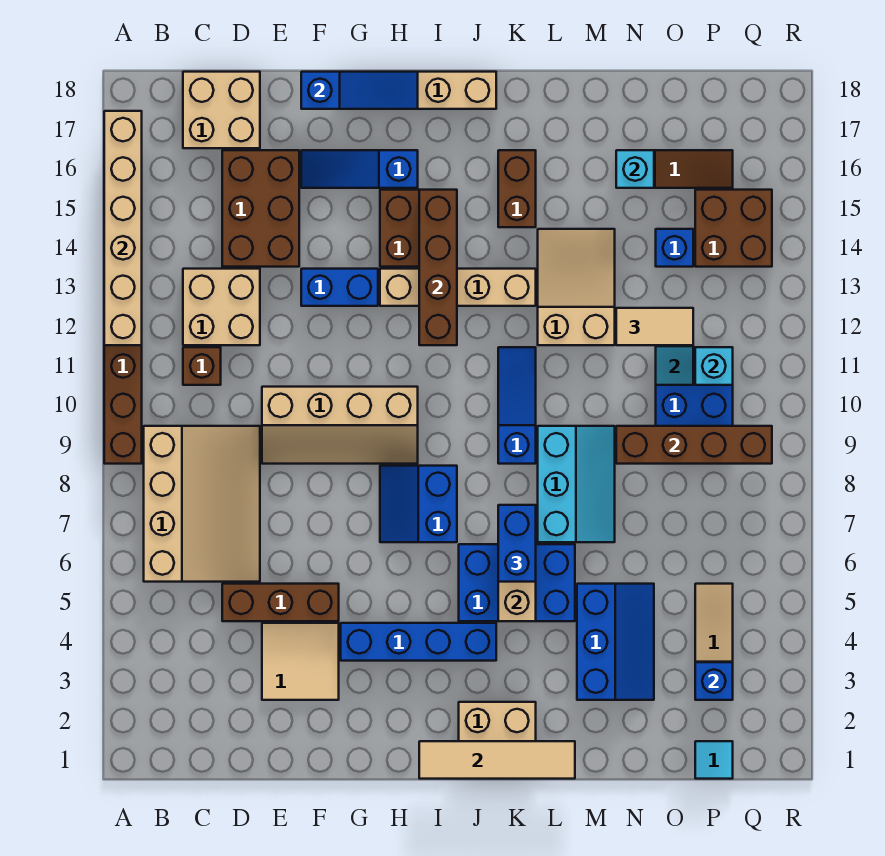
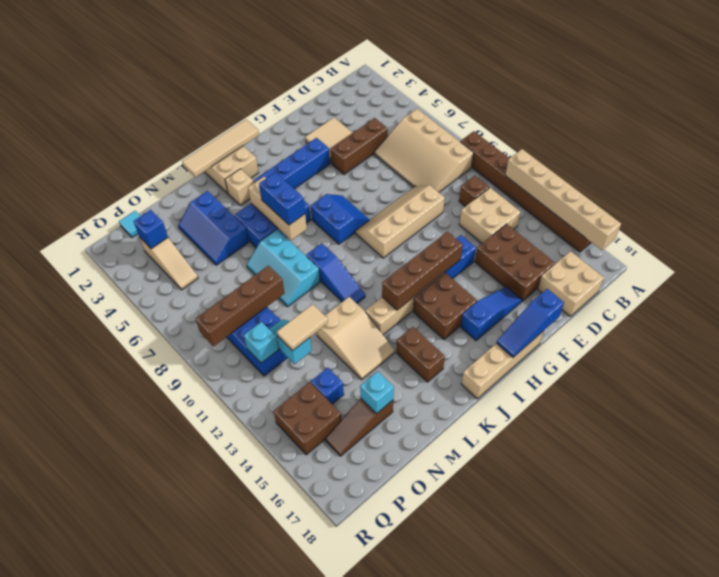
brown brick I12:I15 level 2 -> brown brick G13:J13 level 2
none -> tan brick K3 level 1

